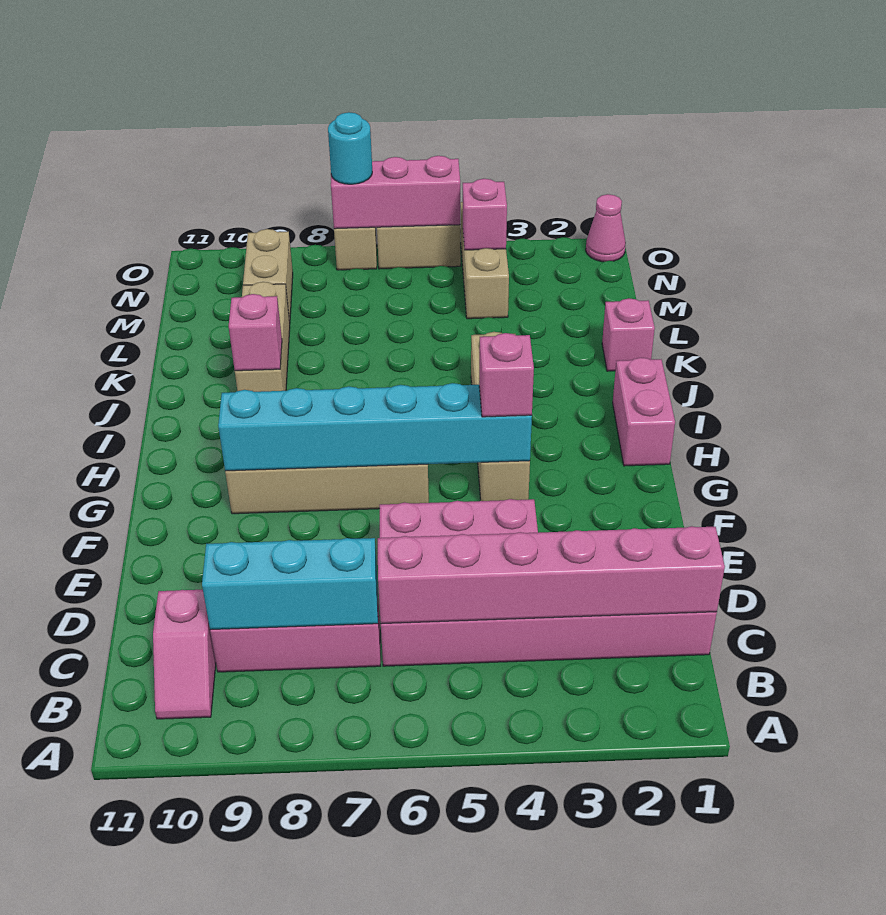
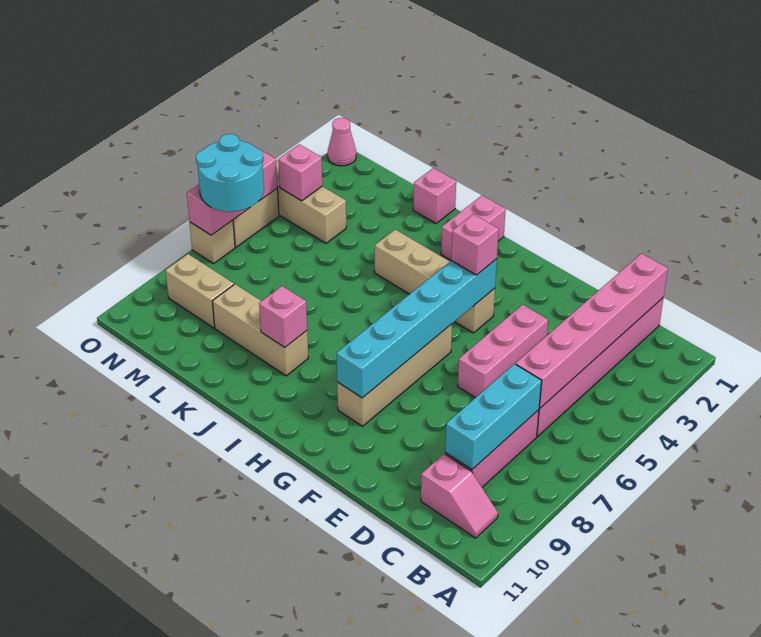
pink brick H1:I1 level 1 -> pink brick I1:I2 level 1
cyan round brick O7 level 3 -> cyan round brick N6:O7 level 3

